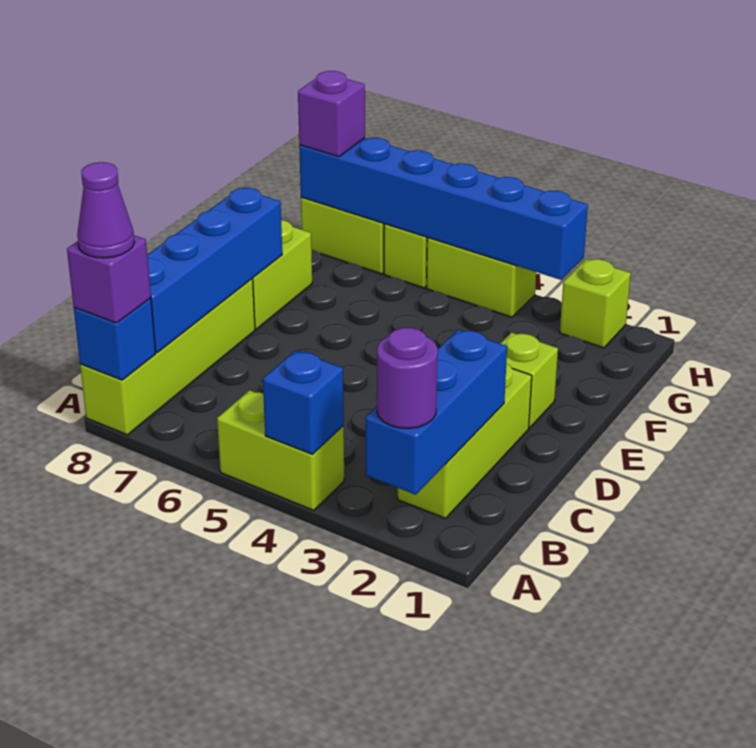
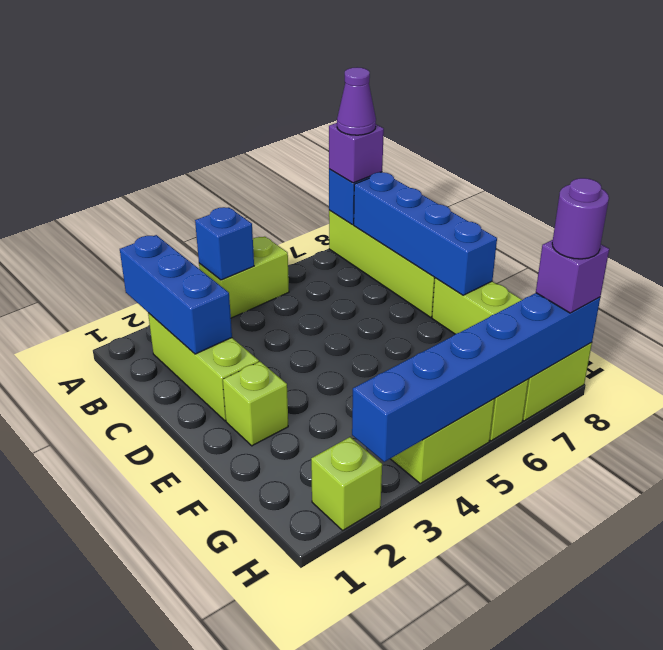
purple round brick A2 level 3 -> purple round brick H8 level 4

